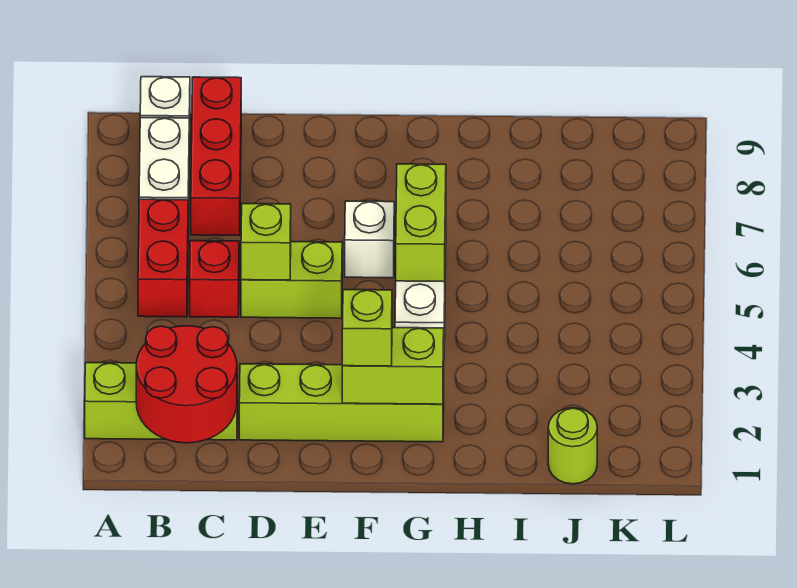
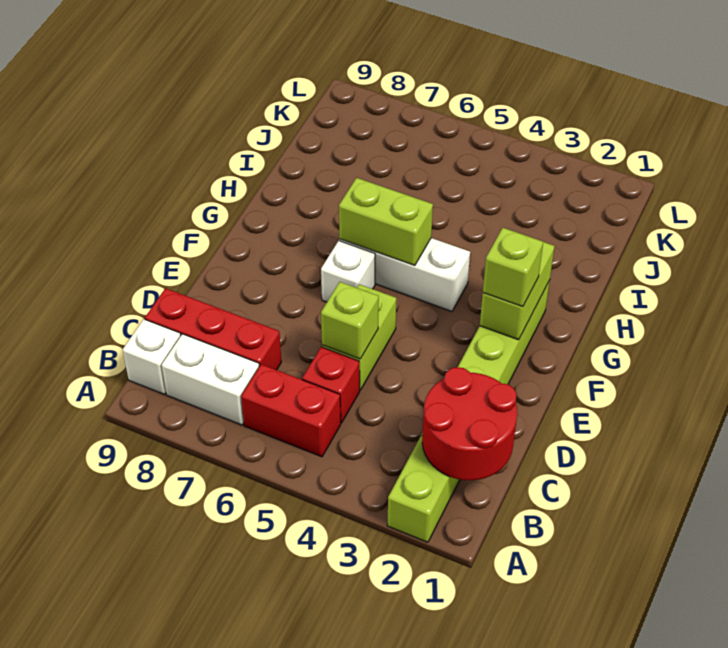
lime round brick J1 level 1 -> none

